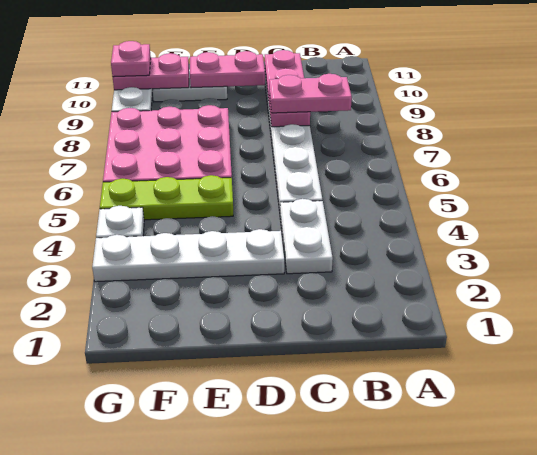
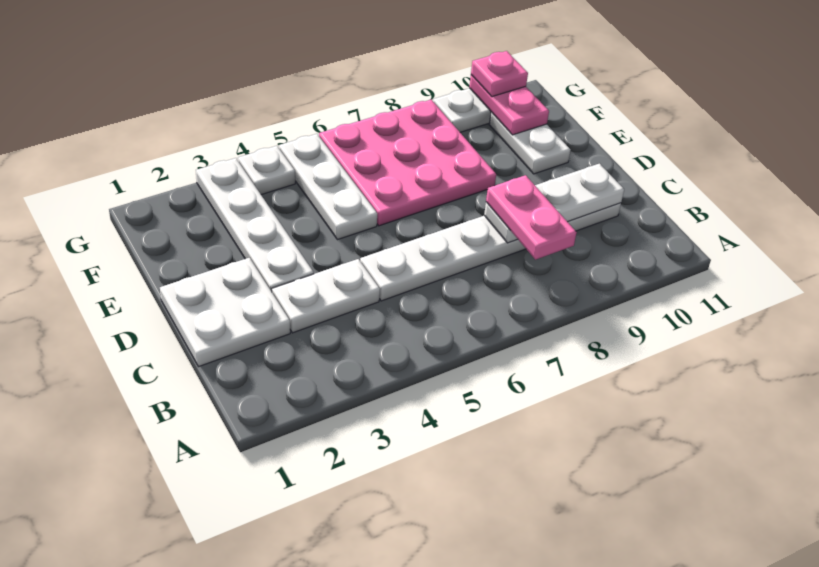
none -> white plate C1:D2 level 1
pink plate C8:C10 level 2 -> white plate C8:C10 level 2
pink plate D10:E10 level 2 -> none
lime plate E5:G5 level 1 -> white plate E5:G5 level 1

